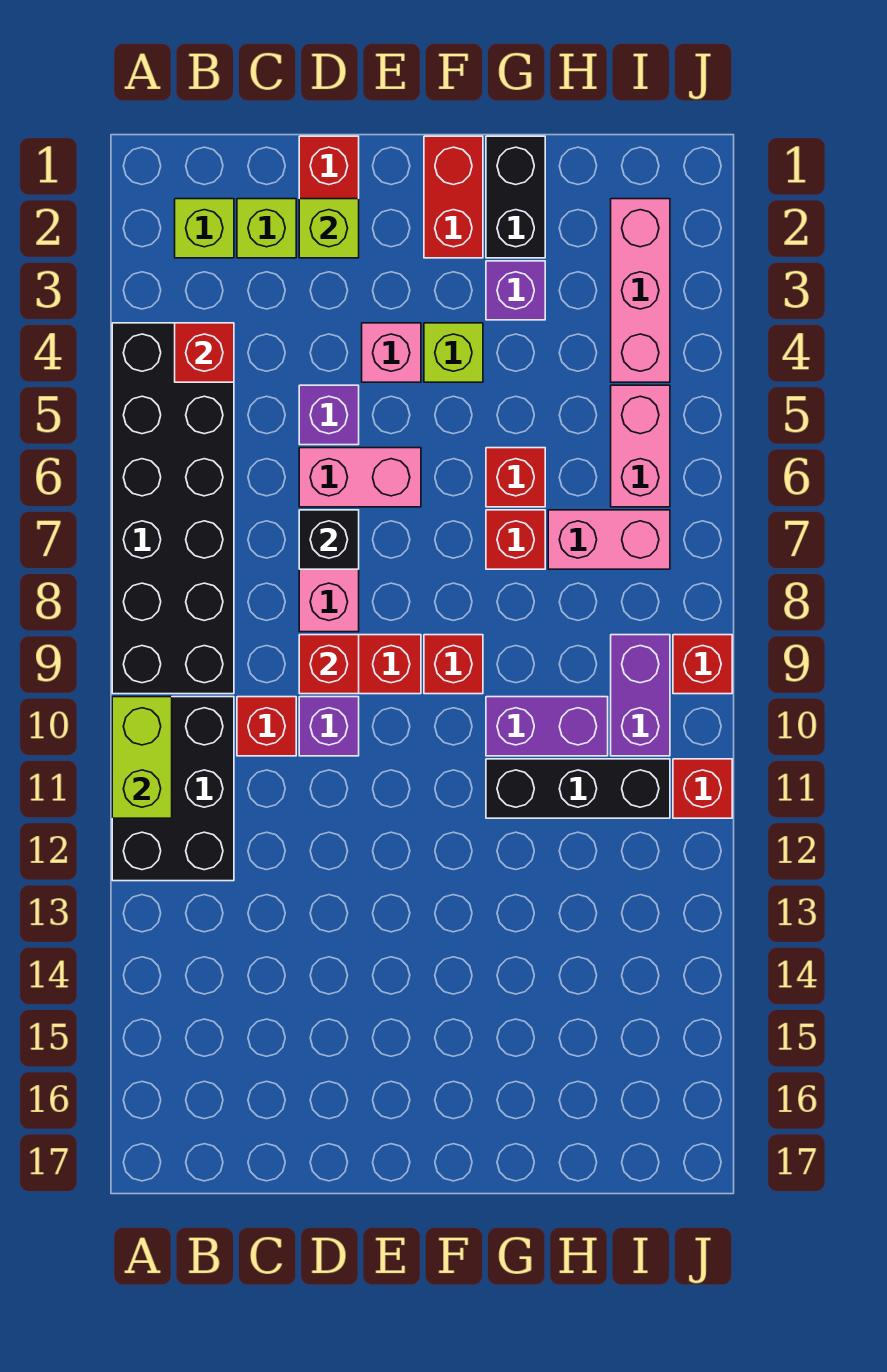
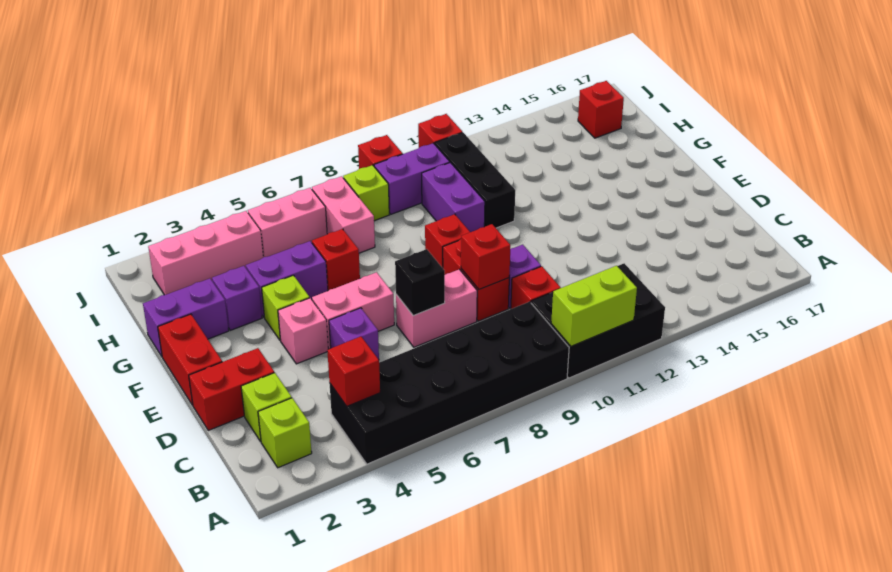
lime brick D2 level 2 -> lime brick I8 level 1
pink brick D6:E6 level 1 -> pink brick E5:E6 level 1
red brick F1:F2 level 1 -> red brick E1:F1 level 1
black brick G1:G2 level 1 -> purple brick G1:G2 level 1
none -> purple brick G4:G5 level 1
red brick G7 level 1 -> red brick I16 level 1

